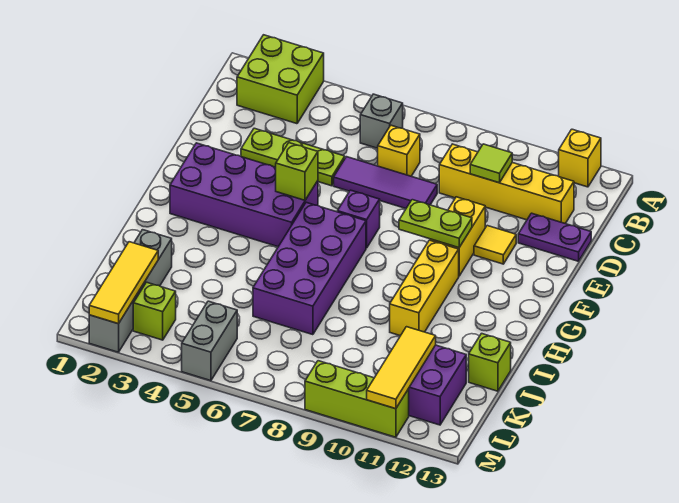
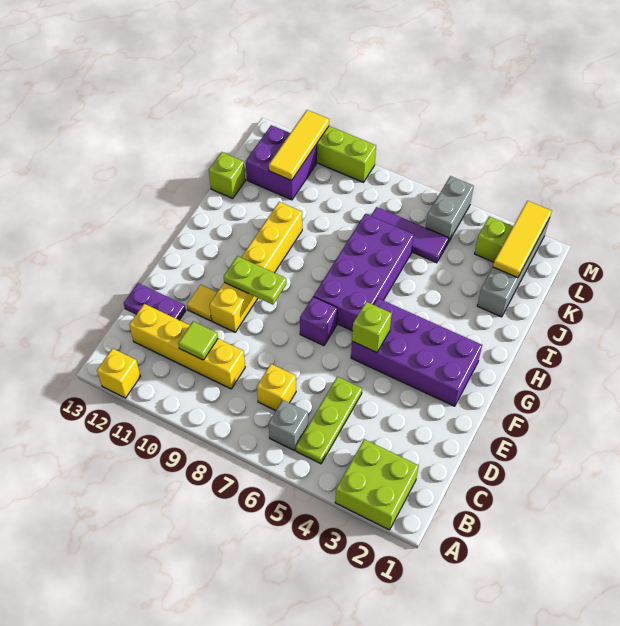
lime plate D3:D5 level 1 -> lime plate B5:D5 level 1
purple tile D6:D8 level 1 -> purple tile K5:K7 level 1

